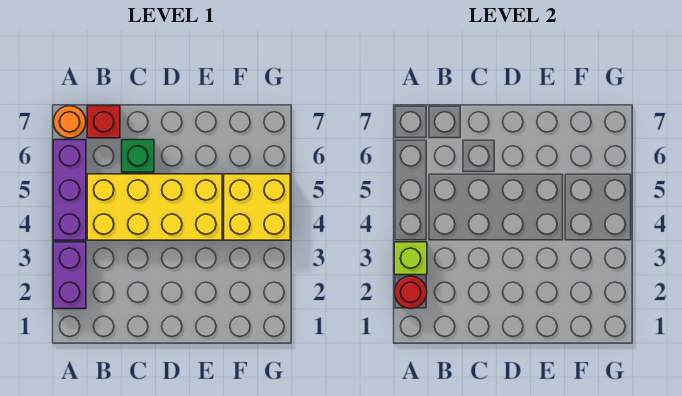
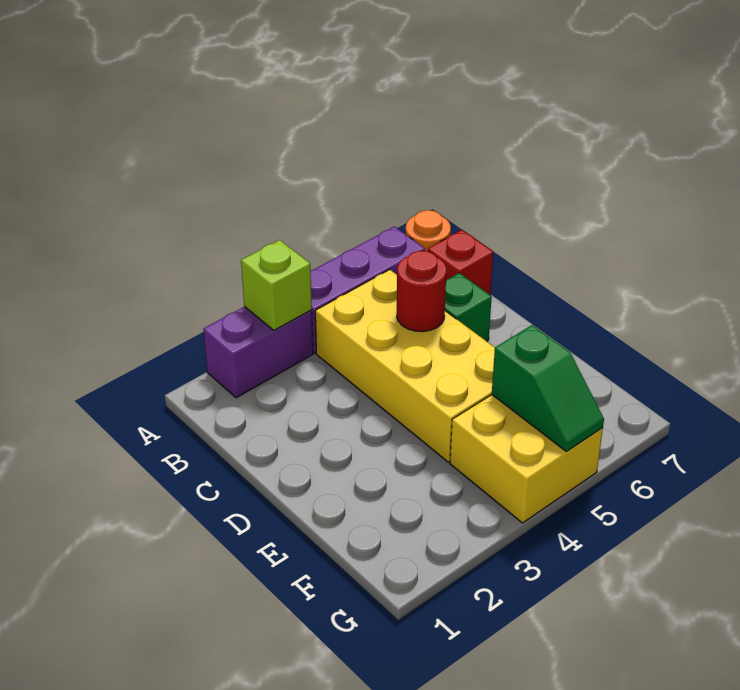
red round brick A2 level 2 -> red round brick C5 level 2
none -> green slope F5:G5 level 2 top F

